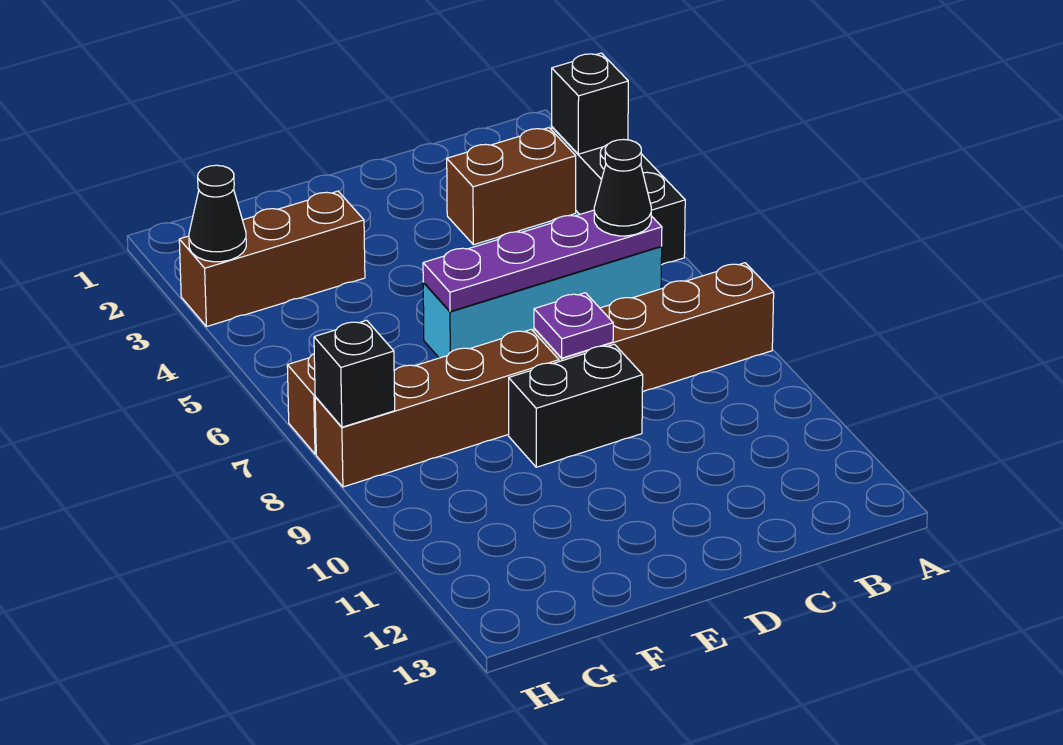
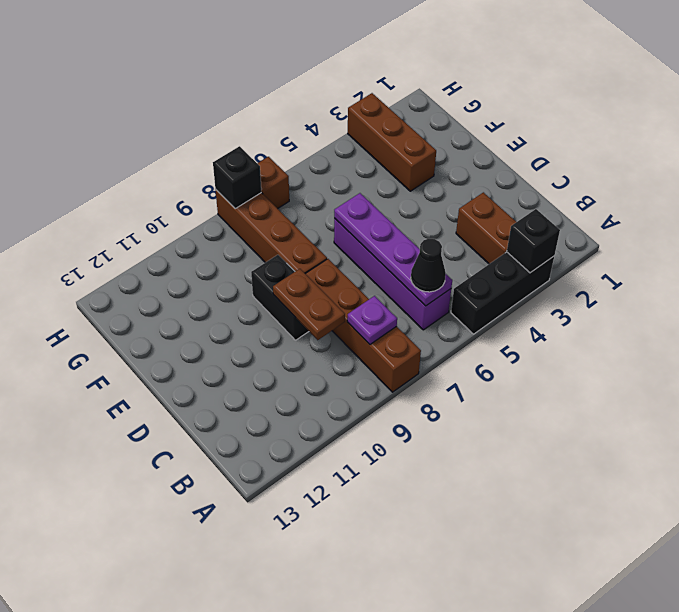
cyan brick B6:E6 level 1 -> purple brick B6:E6 level 1
none -> brown plate C9:D9 level 2
purple plate D8 level 2 -> purple plate B8 level 2
black cone H3 level 2 -> none

